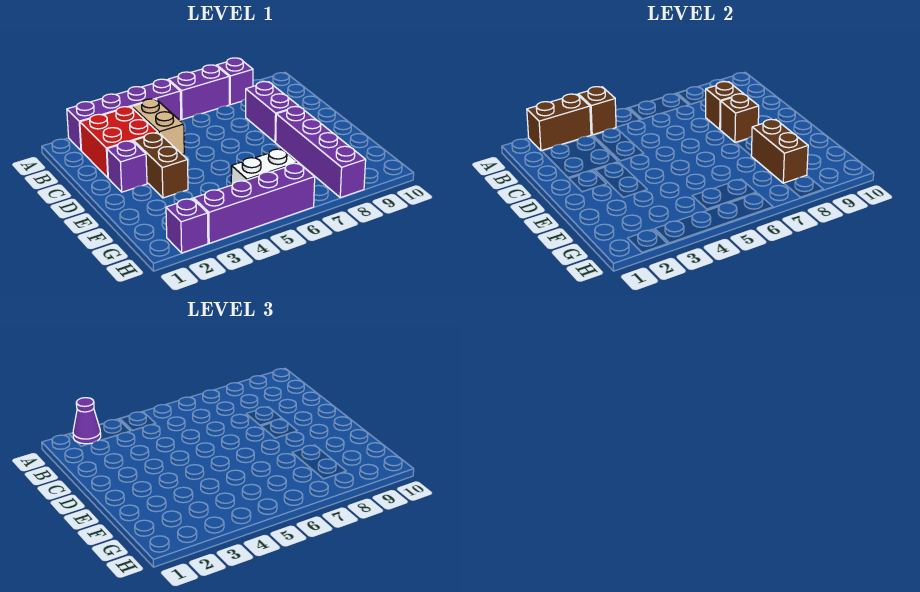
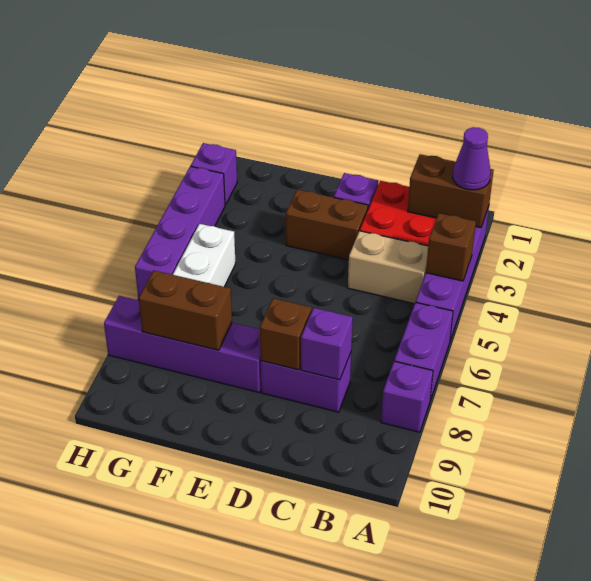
brown brick A2:A3 level 2 -> brown brick A2:B2 level 2
brown brick C8 level 2 -> purple brick C8 level 2

